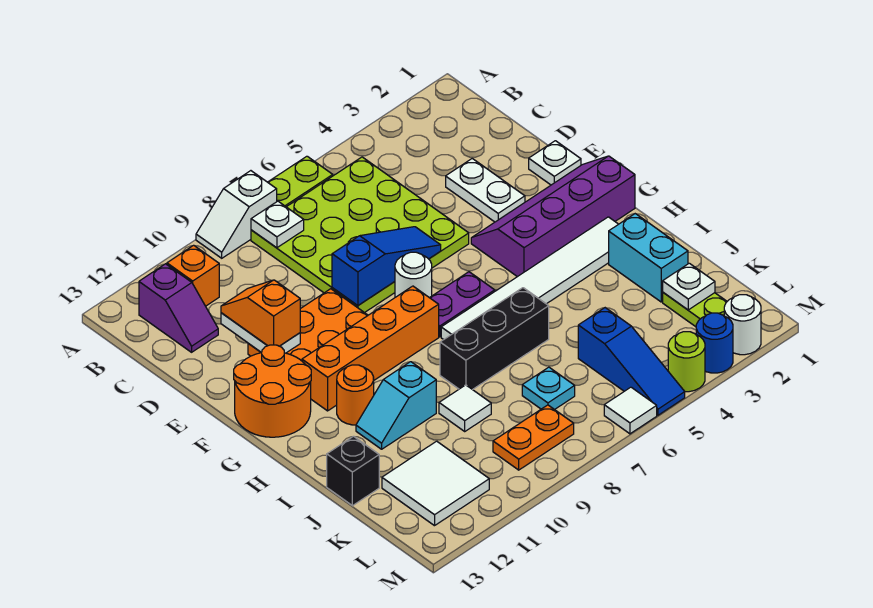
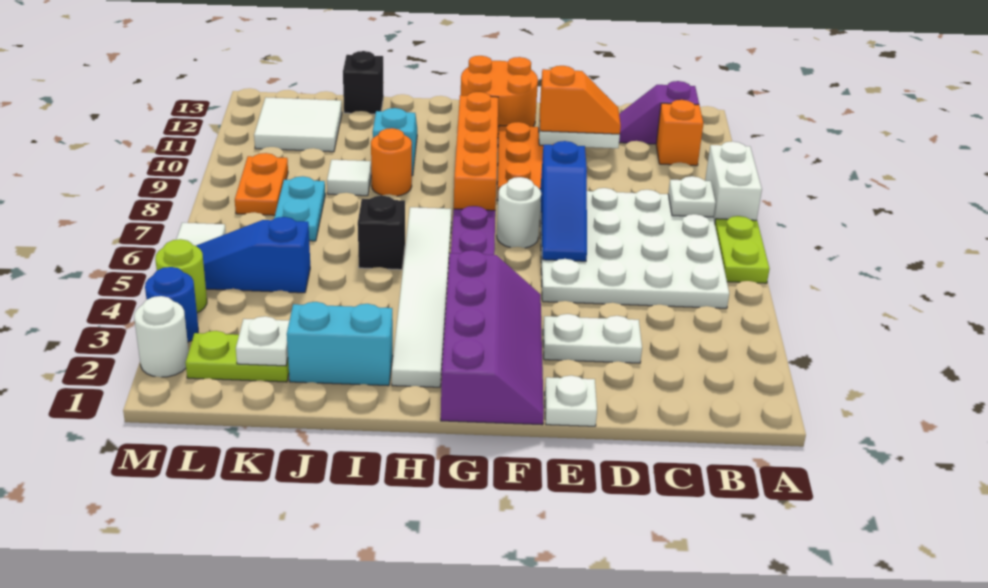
white slope A8:A9 level 1 top 8 -> white brick A8:A9 level 1
lime plate B5:E8 level 1 -> white plate B5:E8 level 1
orange round brick H11 level 1 -> orange round brick I9 level 1
black brick I6:I8 level 1 -> black brick I6 level 1
cyan plate K7 level 1 -> cyan plate K7:K8 level 1

